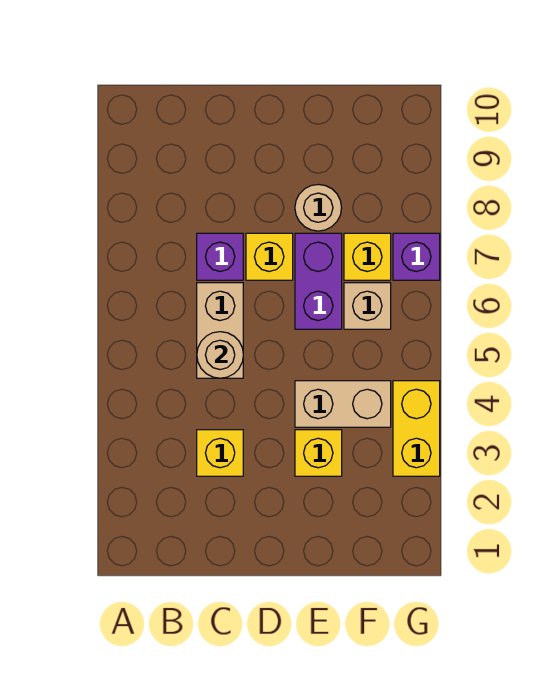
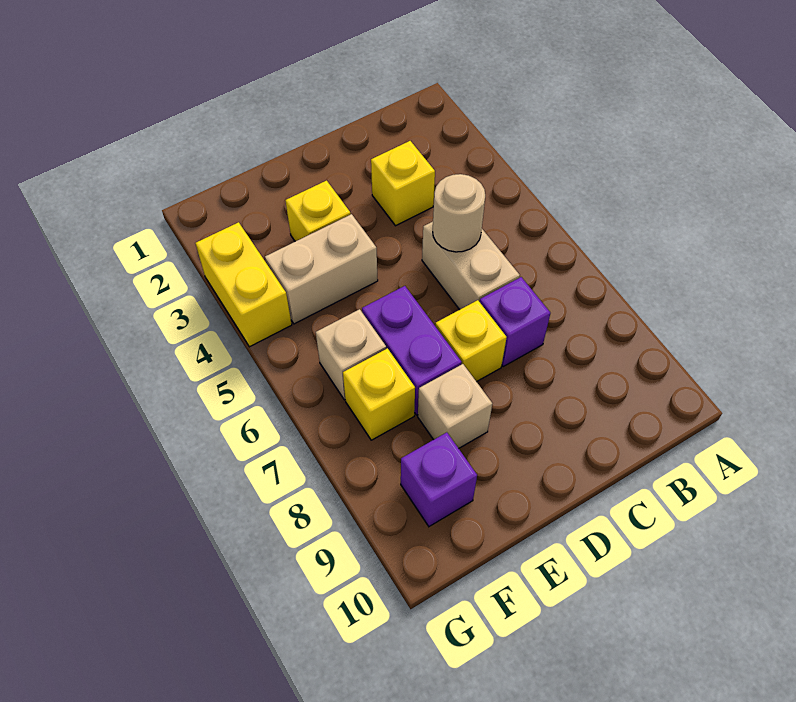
tan round brick E8 level 1 -> tan brick E8 level 1
purple brick G7 level 1 -> purple brick F9 level 1

